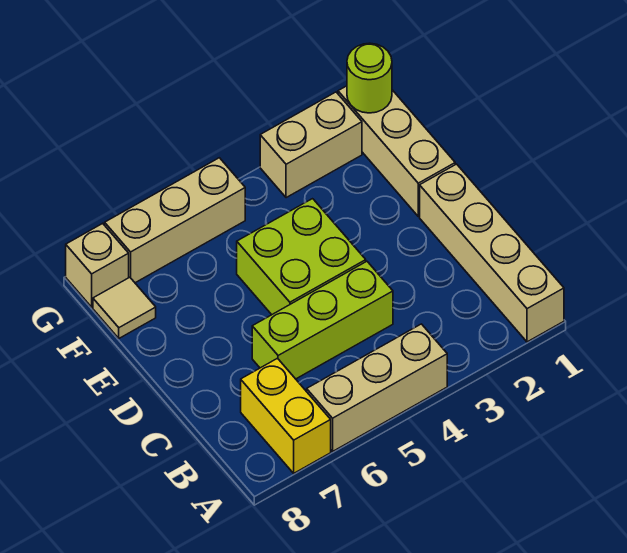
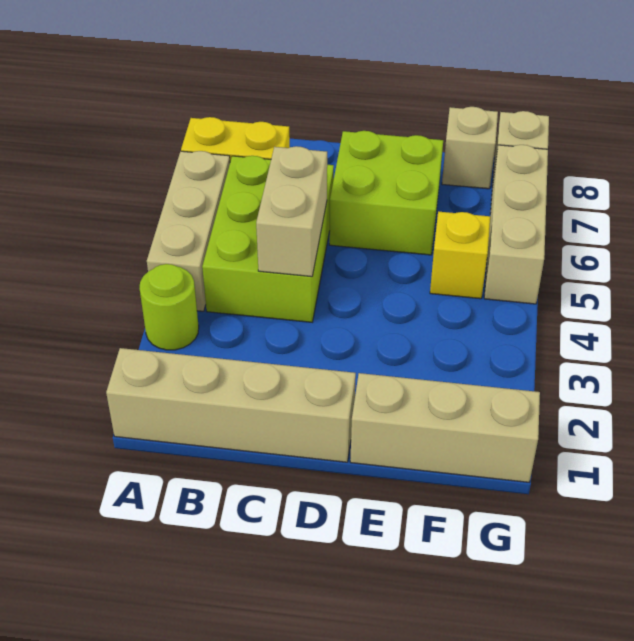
lime brick C4:C6 level 1 -> lime brick B4:C6 level 1
lime brick D4:E5 level 1 -> lime brick D6:E7 level 1
none -> yellow brick F5 level 1
tan tile F8 level 1 -> tan brick F8 level 1
lime round brick G1 level 2 -> lime round brick A3 level 1
tan brick G2:G3 level 1 -> tan brick C4:C5 level 2

